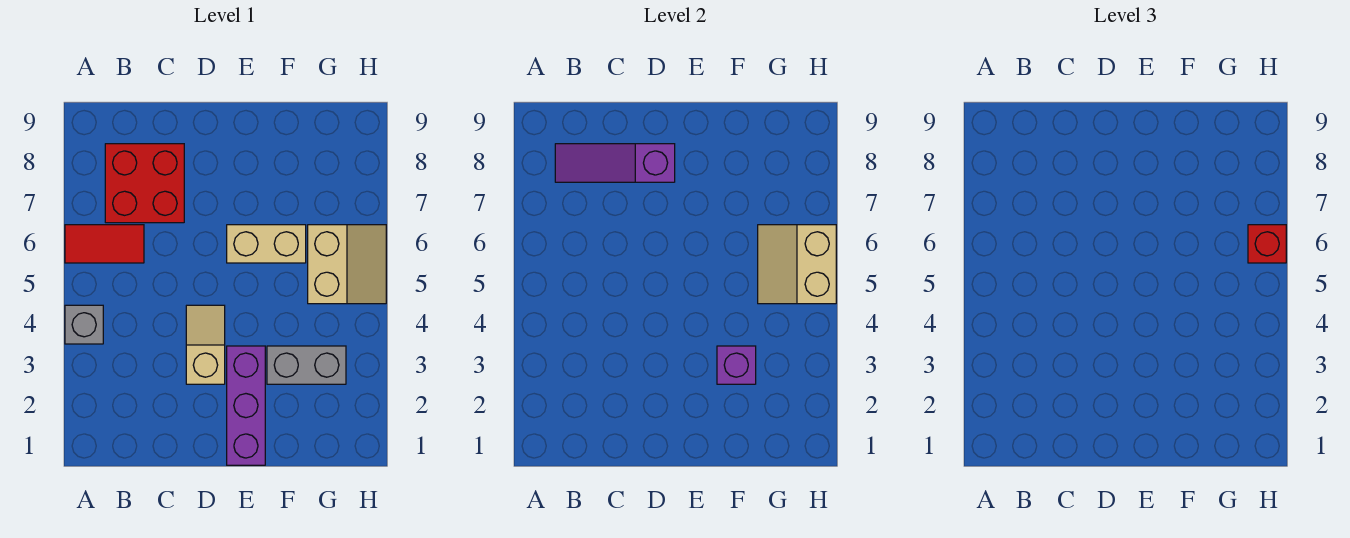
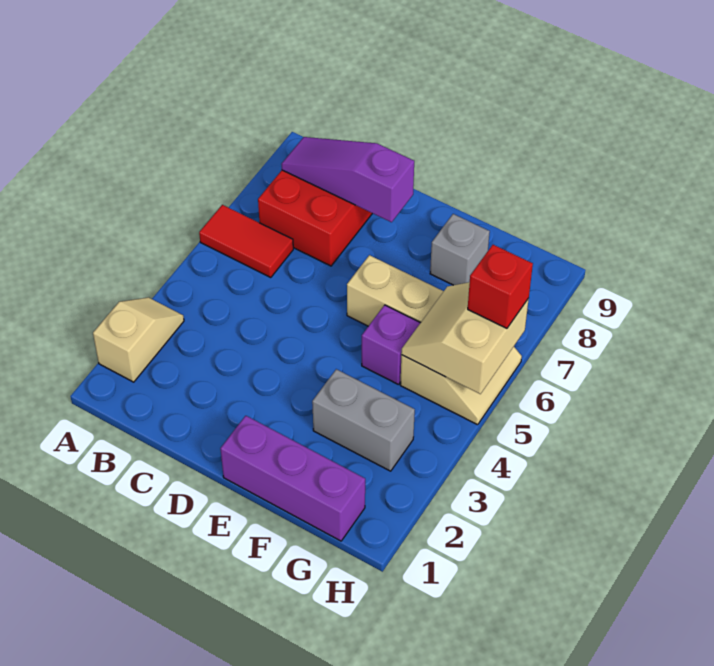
grey brick A4 level 1 -> grey brick F8 level 1
tan slope D3:D4 level 1 top 3 -> tan slope A2:A3 level 1 top 2
purple brick E1:E3 level 1 -> purple brick E1:G1 level 1
purple brick F3 level 2 -> purple brick F5 level 1

